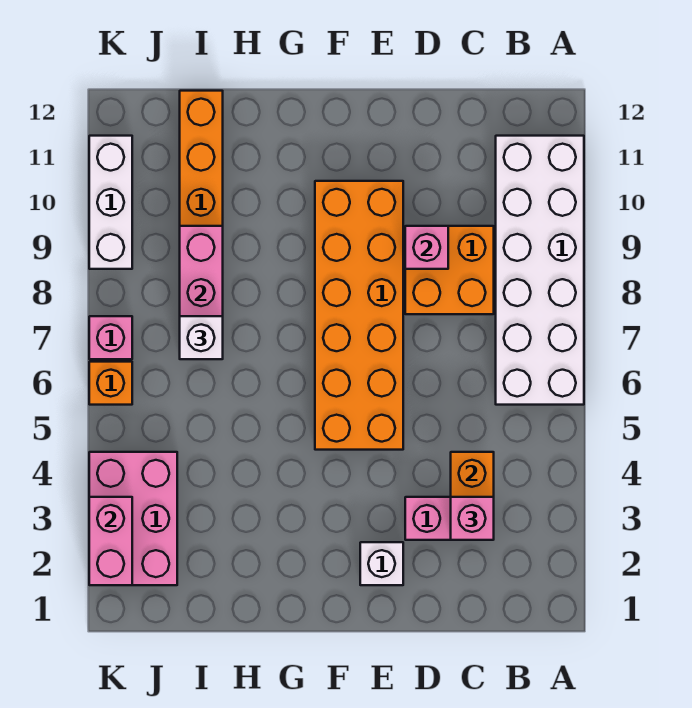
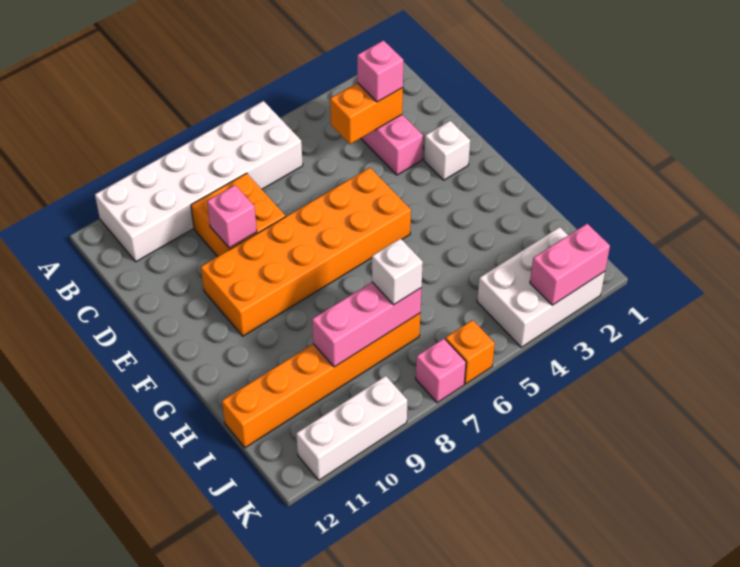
pink brick J2:K4 level 1 -> white brick J2:K4 level 1

